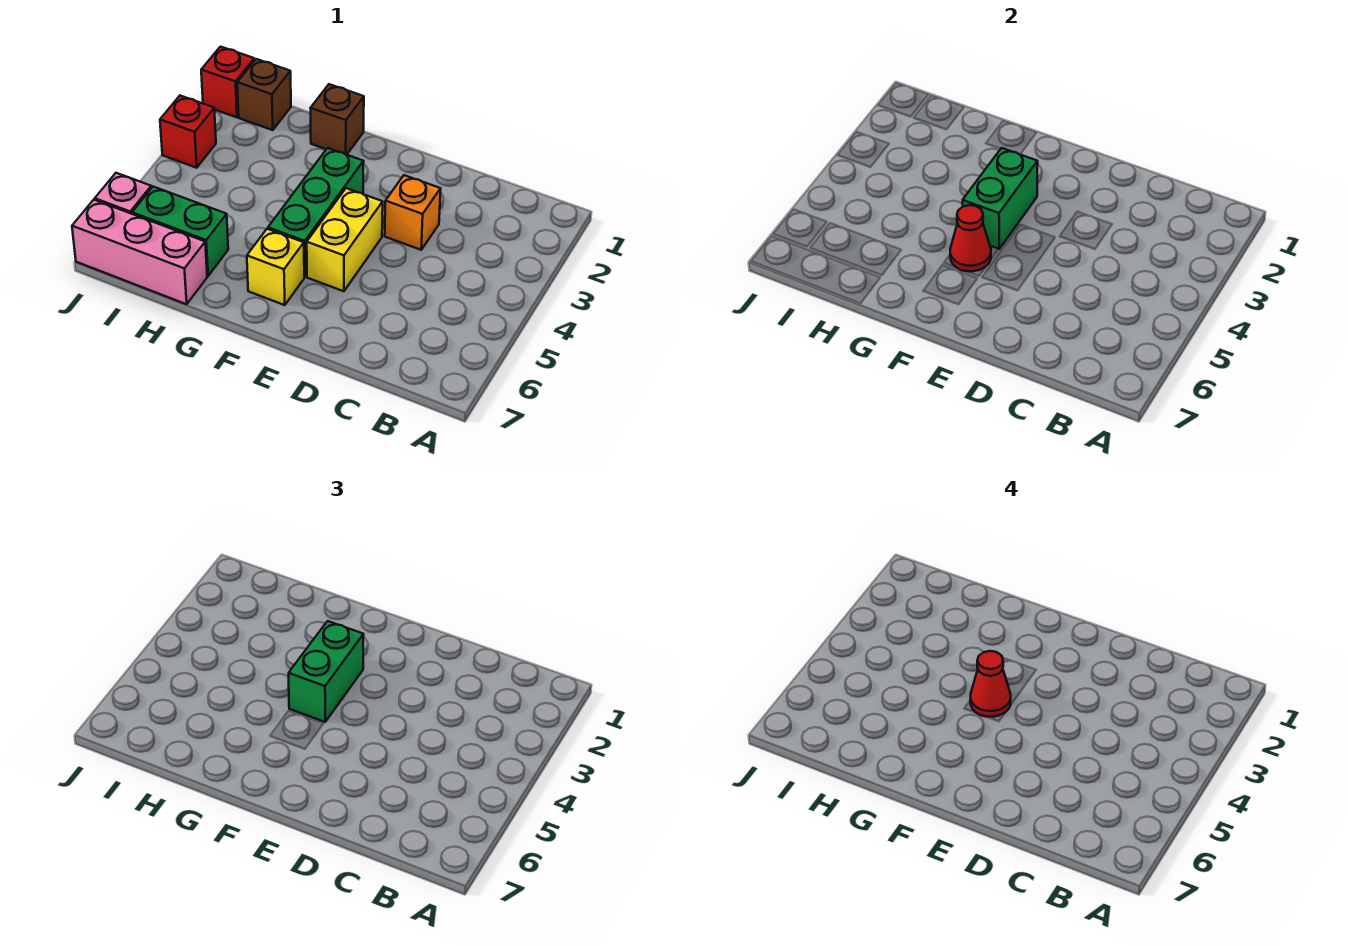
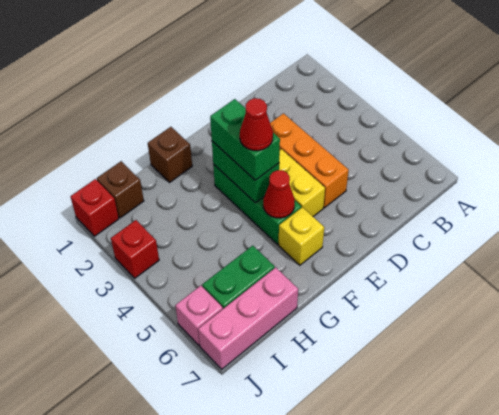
orange brick D3 level 1 -> orange brick D3:D5 level 1

